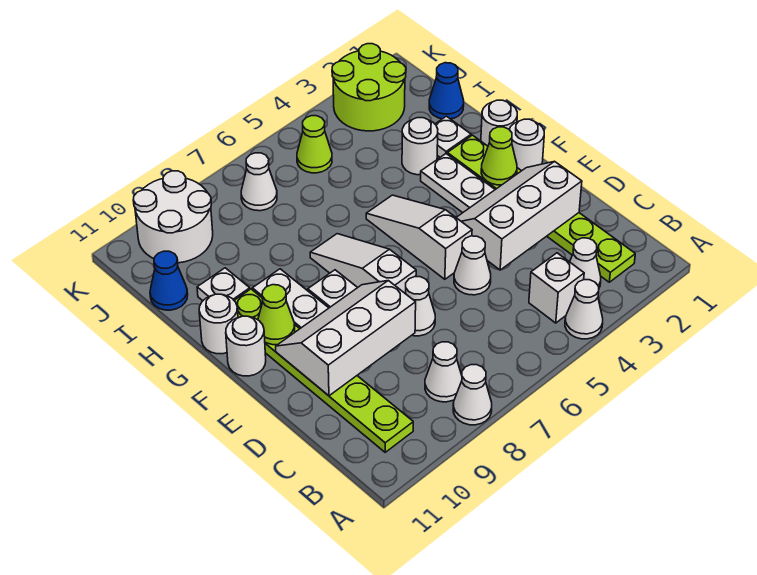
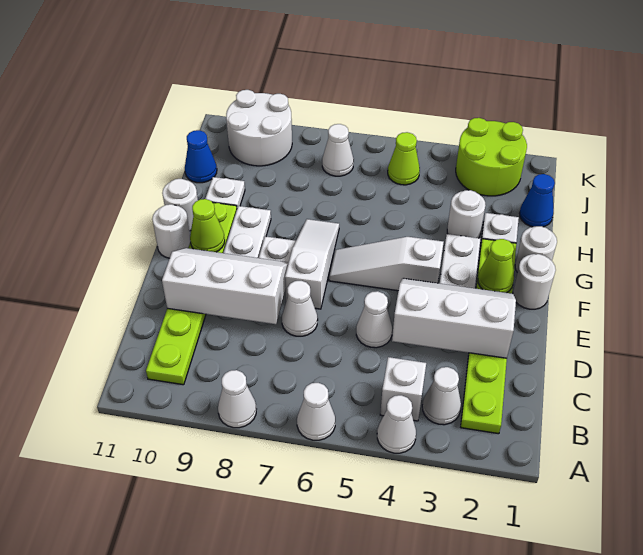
white cone B8 level 1 -> white cone A6 level 1
white slope E5:G5 level 1 top E -> white slope F4:F6 level 1 top 4

